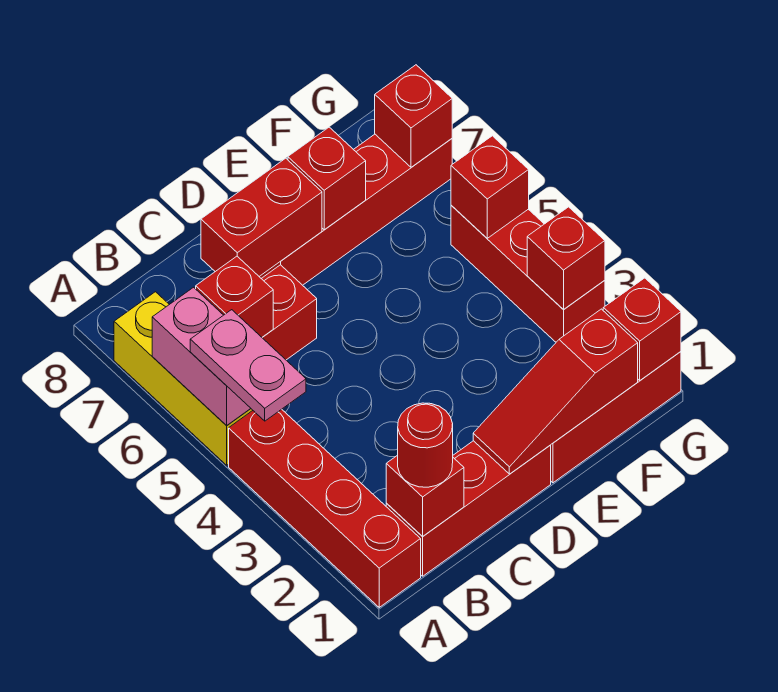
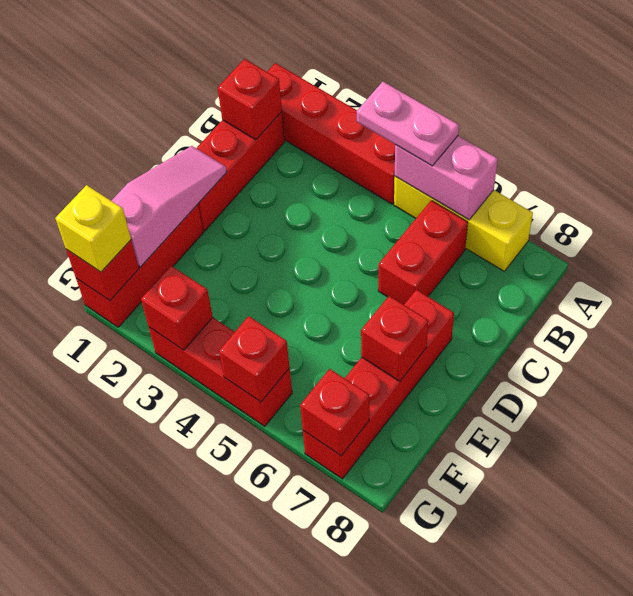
red round brick B1 level 3 -> none
red brick B6 level 2 -> none
red brick C7:D7 level 2 -> none
red slope D1:F1 level 2 top F -> pink slope D1:F1 level 2 top F
none -> yellow brick G1 level 3

